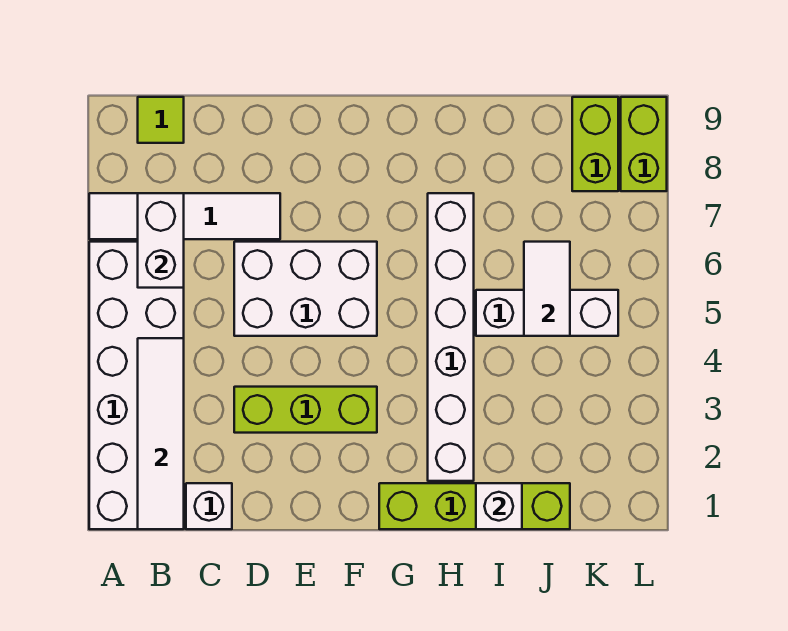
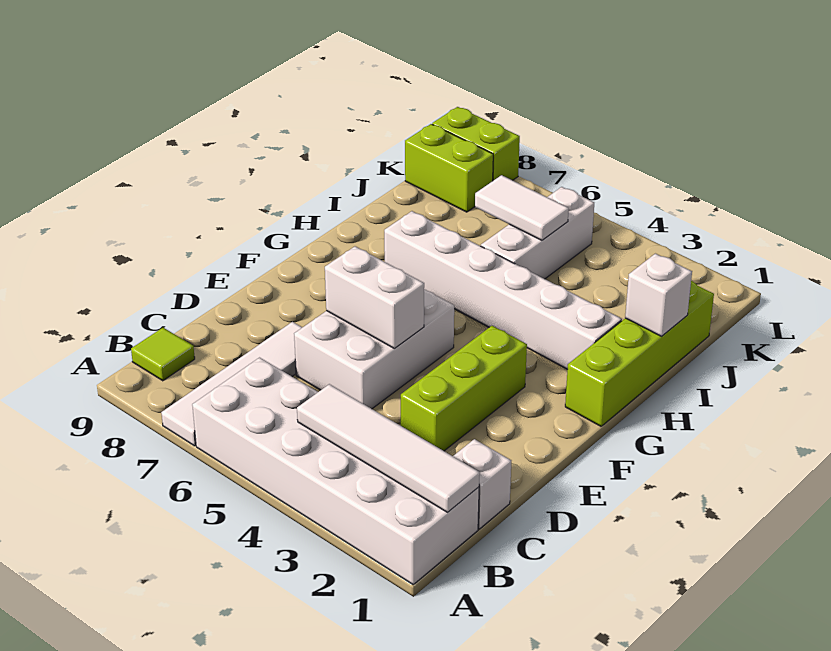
white brick B6:B7 level 2 -> white brick E5:E6 level 2

